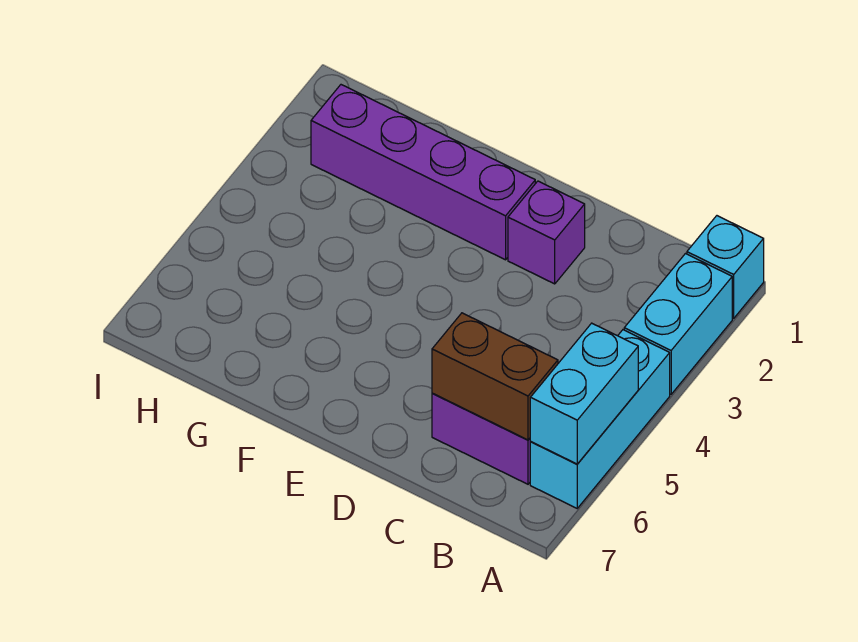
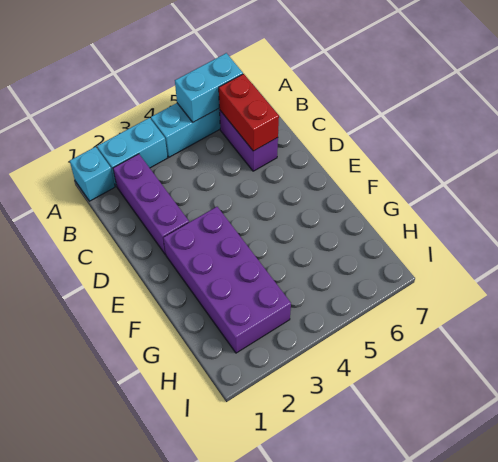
brown brick B6:C6 level 2 -> red brick B6:C6 level 2
purple brick D2 level 1 -> purple brick B2:D2 level 1
purple brick E2:H2 level 1 -> purple brick E2:H3 level 1

